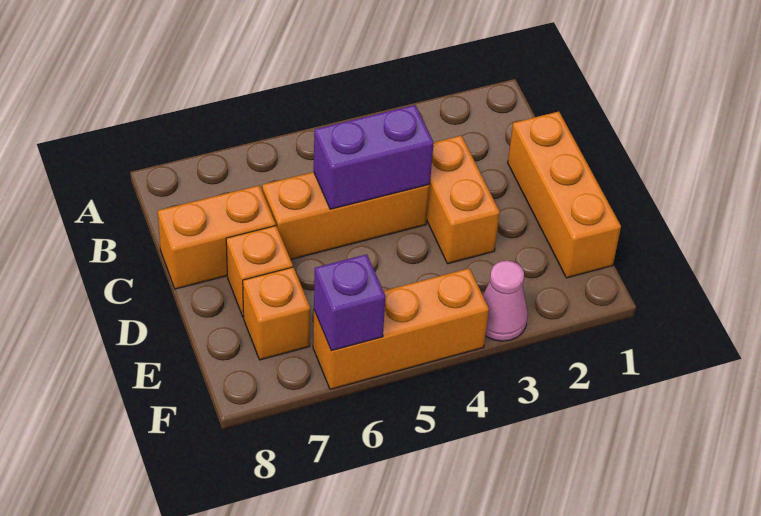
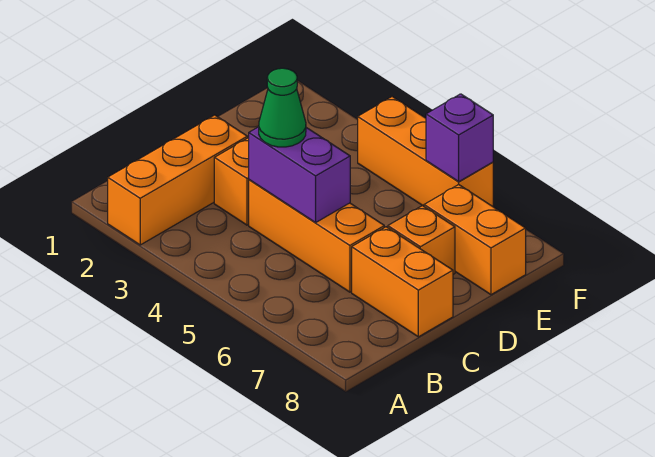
orange brick C1:E1 level 1 -> orange brick A2:C2 level 1
none -> green cone C4 level 3
orange brick E7 level 1 -> orange brick E7:E8 level 1
pink cone F3 level 1 -> none

